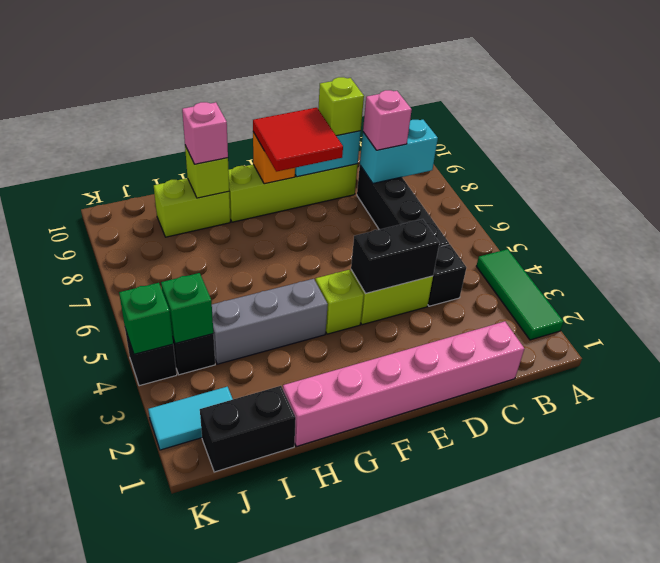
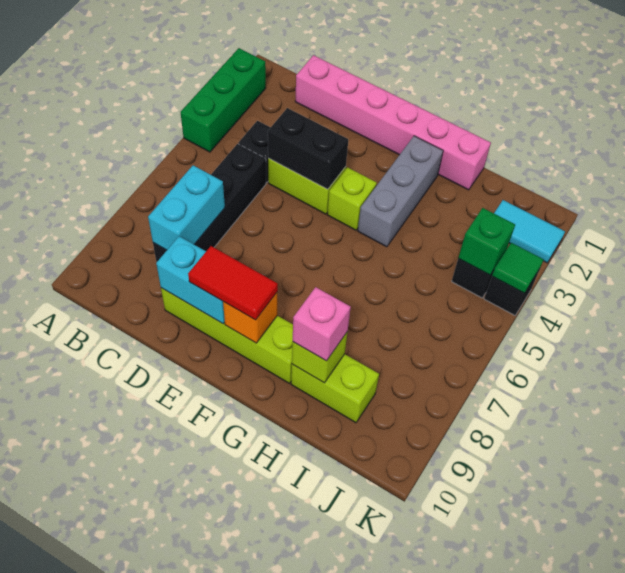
green tile A2:A4 level 1 -> green brick A2:A4 level 1
cyan brick B8:C8 level 2 -> cyan brick C7:C8 level 2
pink brick C8 level 3 -> none
lime brick D9 level 3 -> none
red tile E8:F9 level 3 -> red tile E9:F9 level 3
grey brick G4:I4 level 1 -> grey brick G2:G4 level 1
black brick I1:J1 level 1 -> none
green brick K4 level 2 -> green tile K4 level 2

